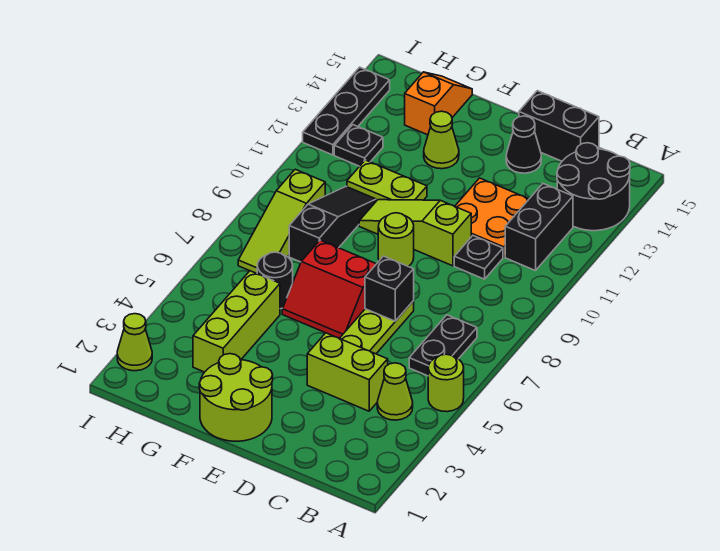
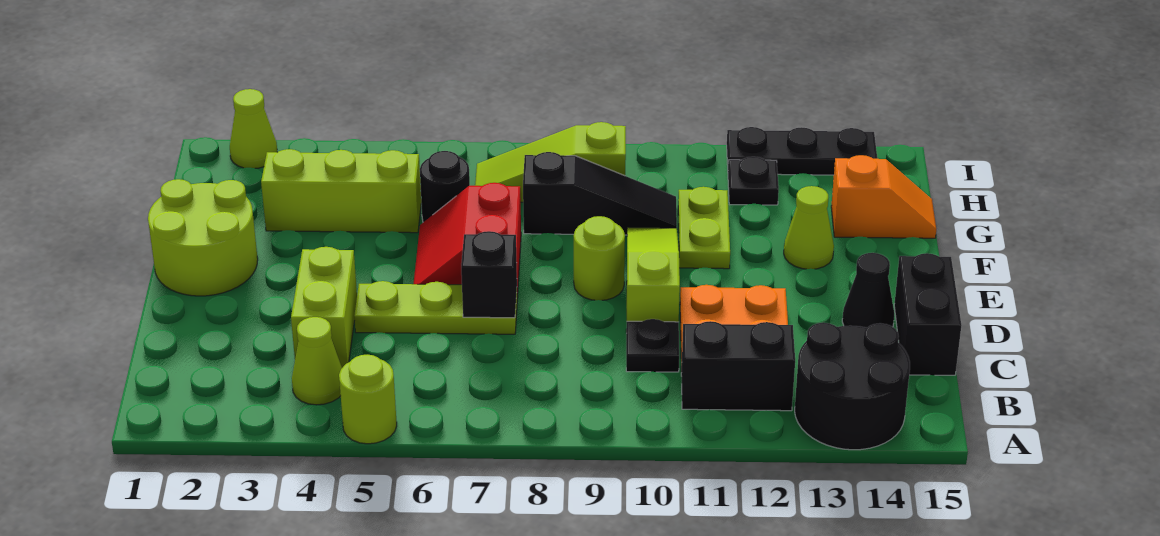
black plate B6:B7 level 1 -> none

